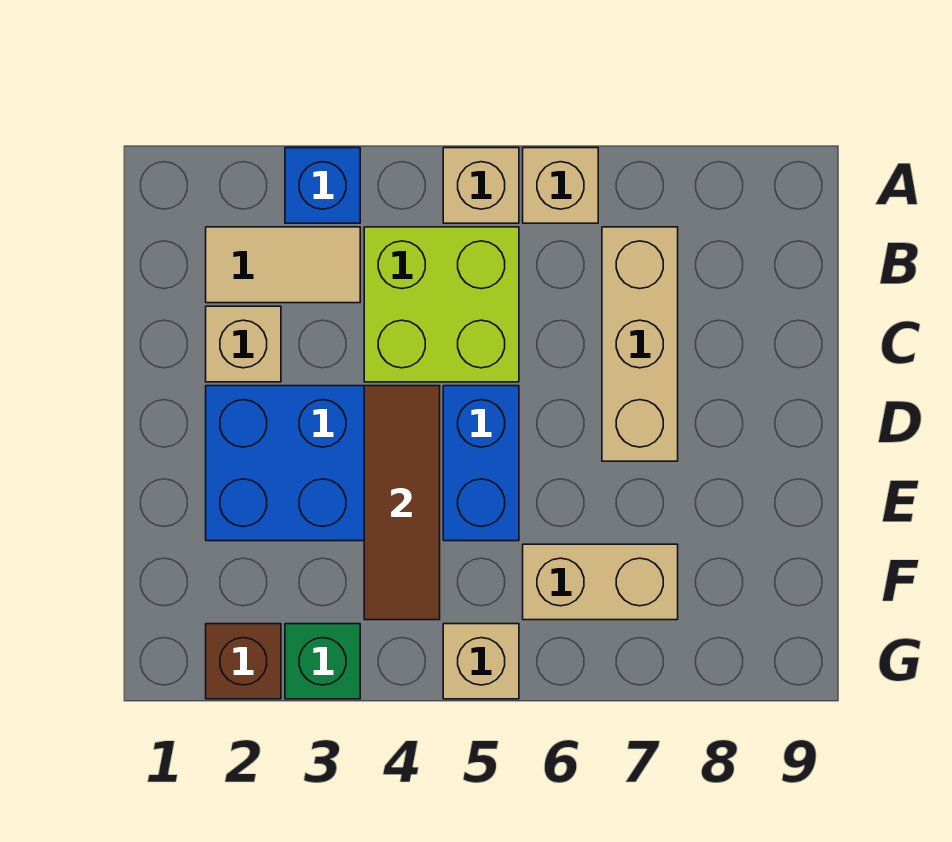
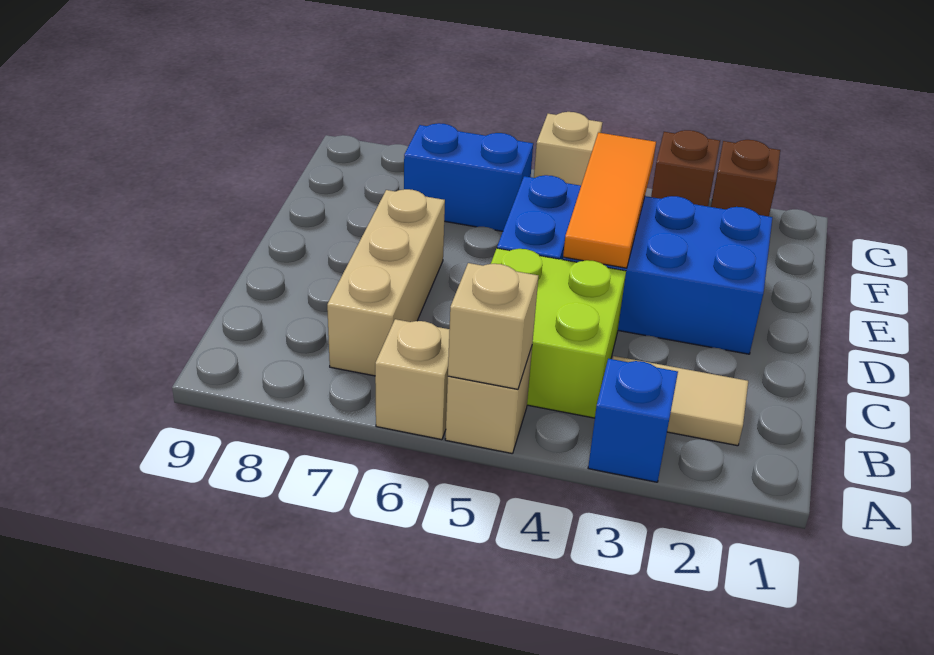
tan brick C2 level 1 -> tan brick A5 level 2
brown tile D4:F4 level 2 -> orange tile D4:F4 level 2
tan brick F6:F7 level 1 -> blue brick F6:F7 level 1
green brick G3 level 1 -> brown brick G3 level 1

